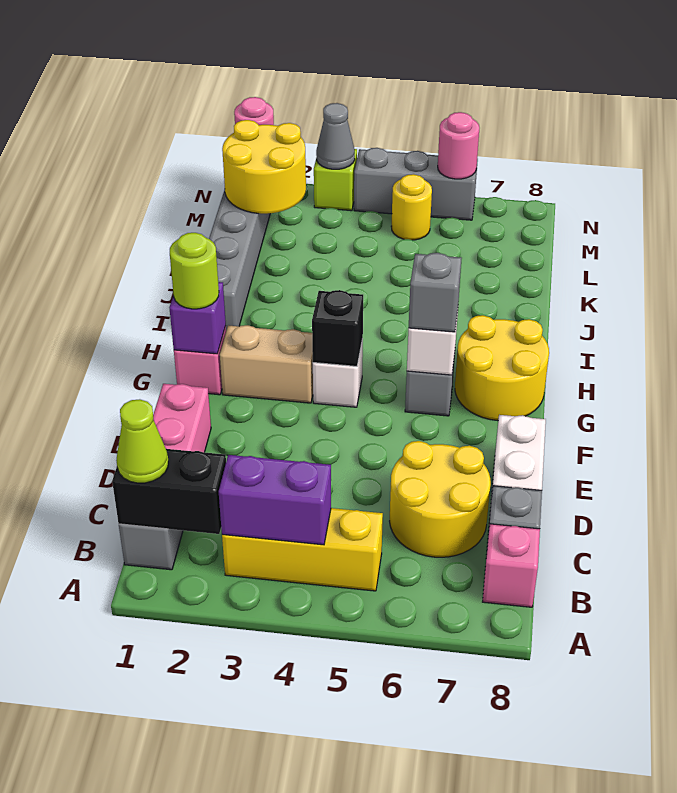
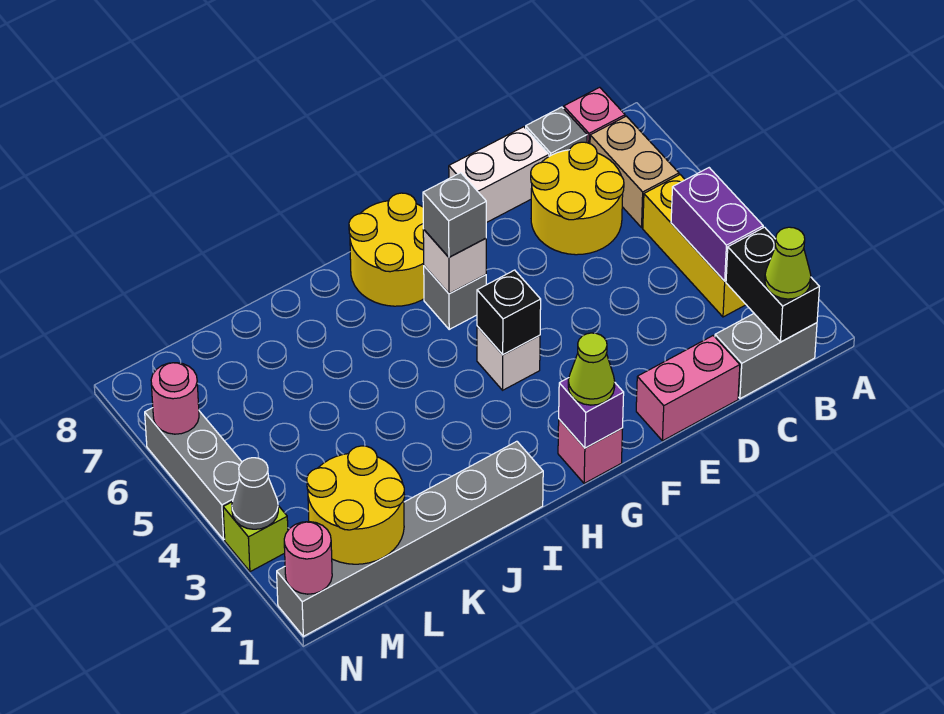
lime round brick G1 level 3 -> lime cone G1 level 3
tan brick G2:G3 level 1 -> tan brick B6:B7 level 1
yellow round brick M5 level 1 -> none

